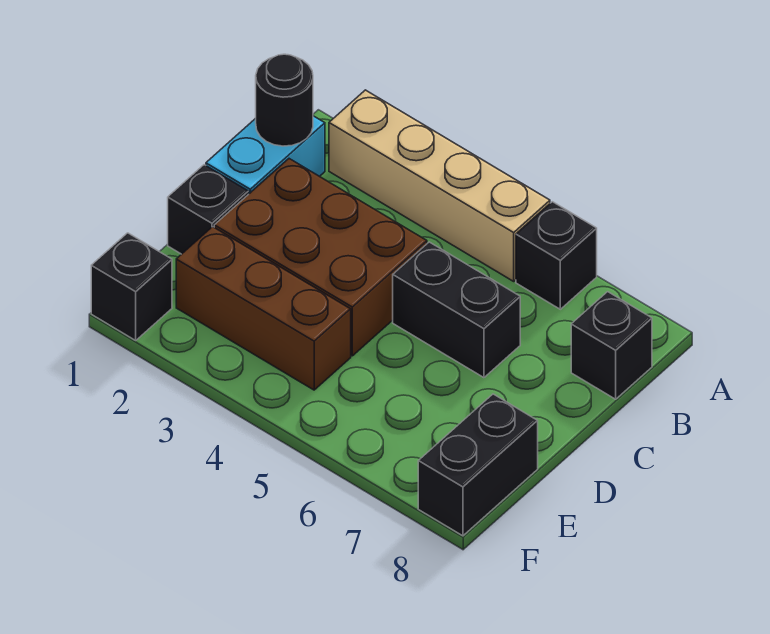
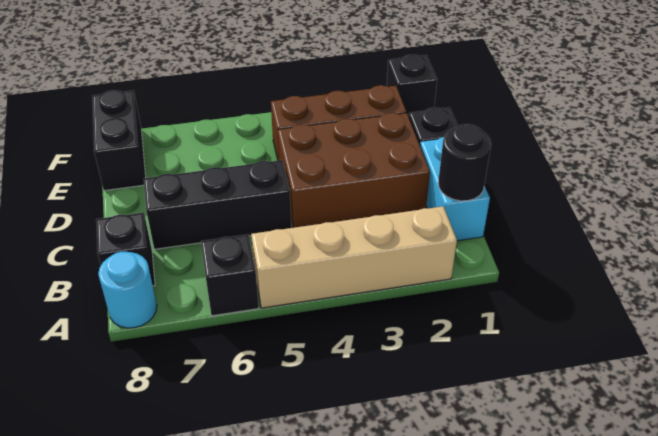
none -> cyan round brick A8 level 1
black brick C5:C6 level 1 -> black brick C5:C7 level 1

